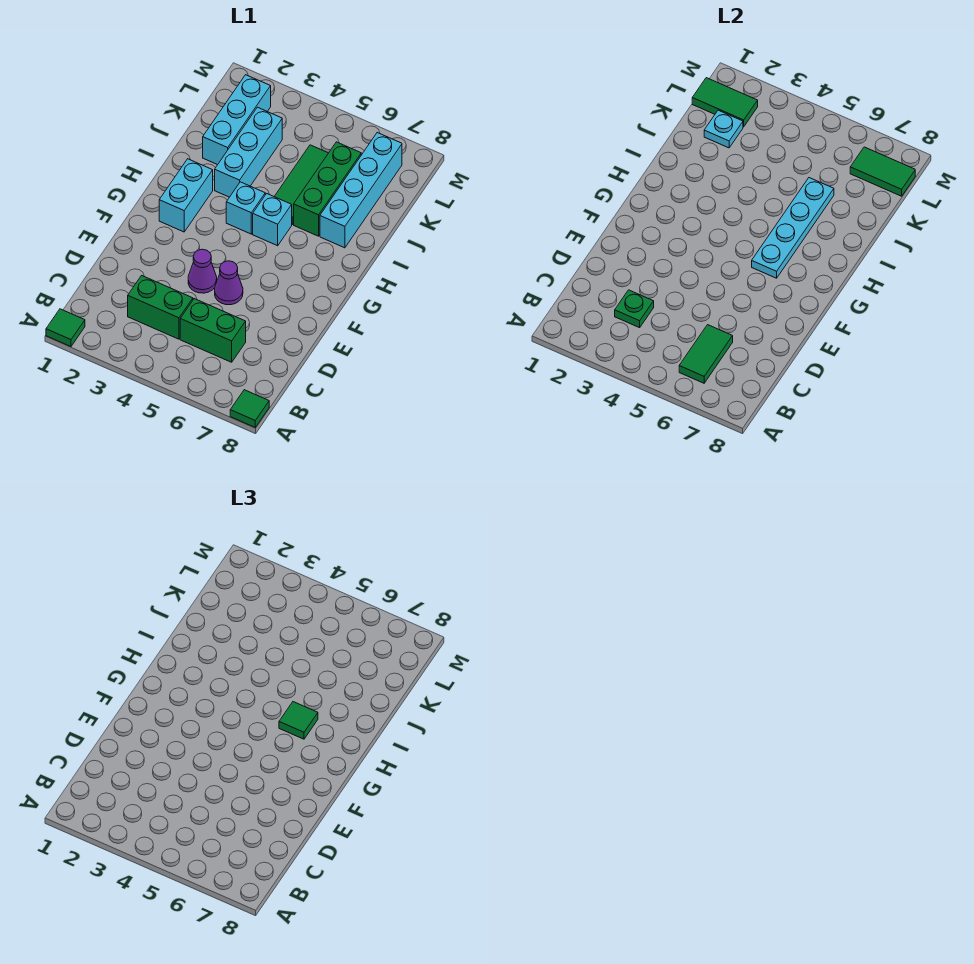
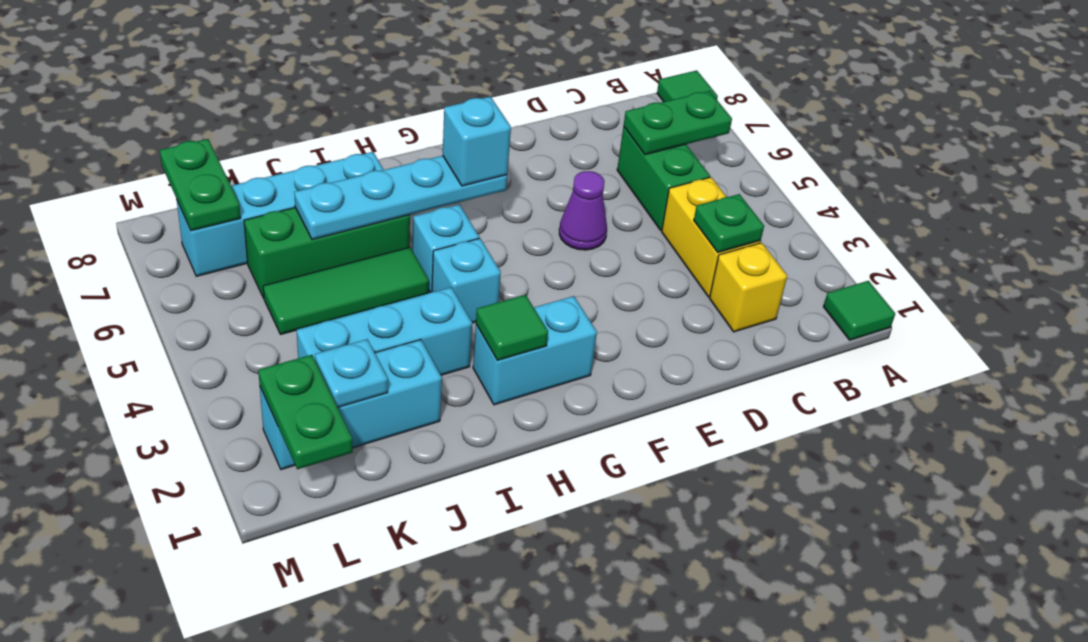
green tile B6:C6 level 2 -> green plate B6:C6 level 2
none -> yellow brick C2 level 1
green brick C3:C4 level 1 -> yellow brick C3:C4 level 1
purple cone E4 level 1 -> none
none -> cyan brick G6 level 3
green tile H6 level 3 -> green tile H2 level 2
green tile L1:L2 level 2 -> green plate L1:L2 level 2
green tile L7:L8 level 2 -> green plate L7:L8 level 2

